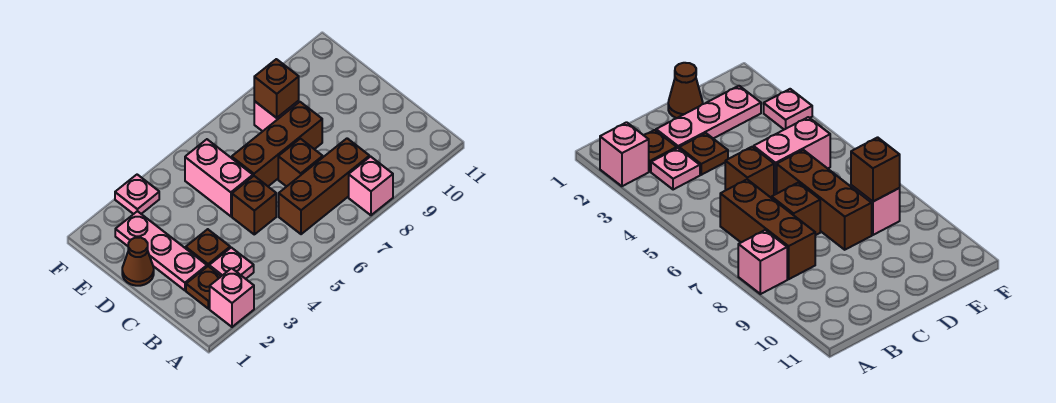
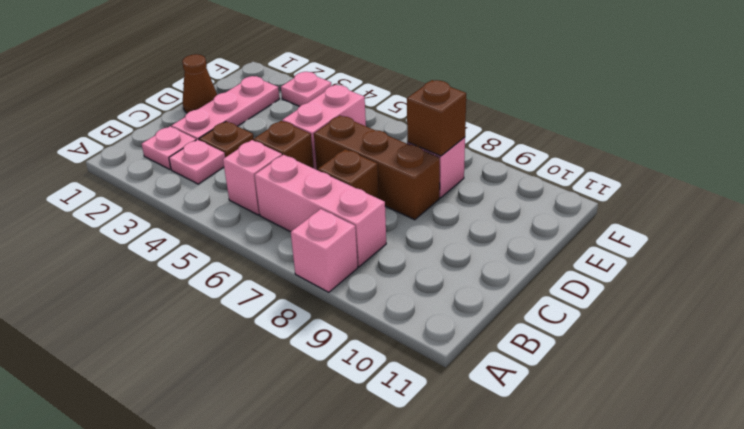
pink brick A2 level 1 -> pink brick B5 level 1
brown plate B2 level 1 -> pink plate B2 level 1
brown brick B6:B8 level 1 -> pink brick B6:B8 level 1

